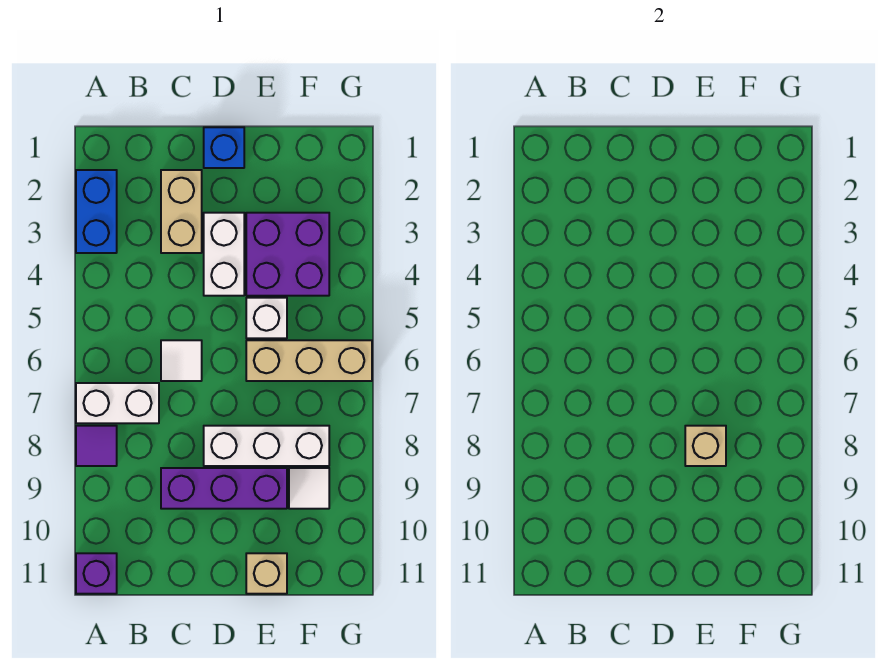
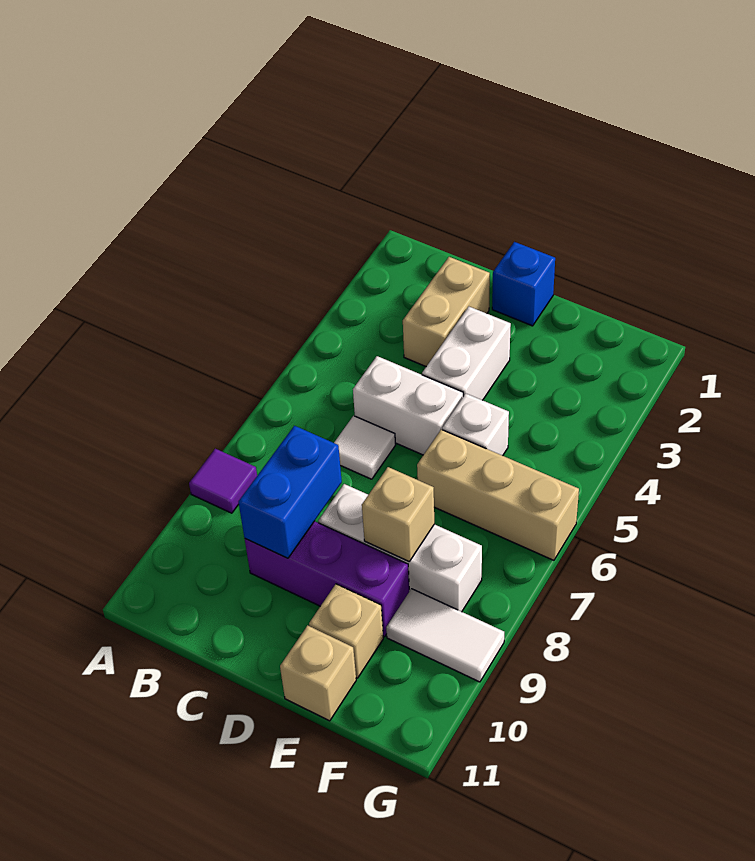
blue brick A2:A3 level 1 -> blue brick C8:C9 level 2
white brick A7:B7 level 1 -> white brick C5:D5 level 1
purple brick A11 level 1 -> none
purple brick E3:F4 level 1 -> none
none -> tan brick E10 level 1
white tile F9 level 1 -> white tile F9:G9 level 1

